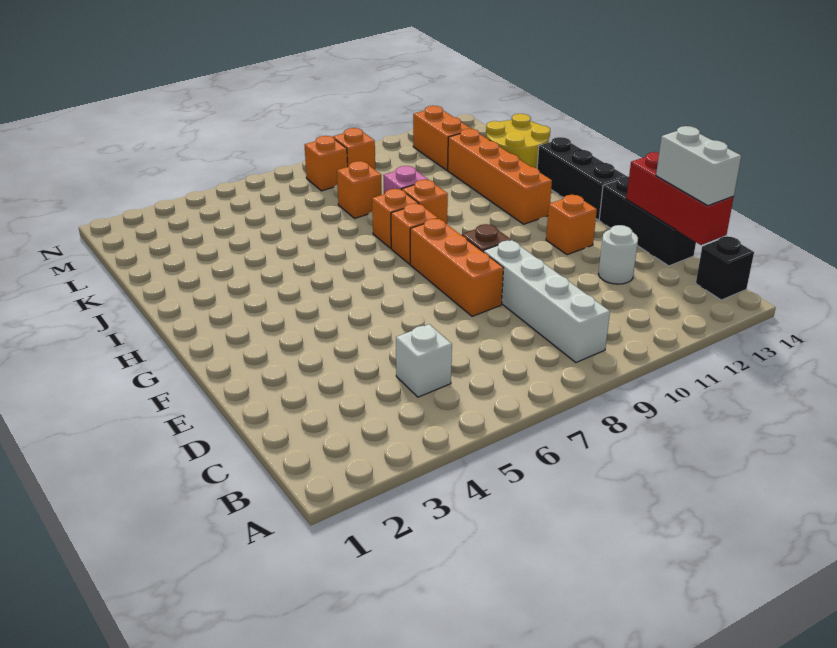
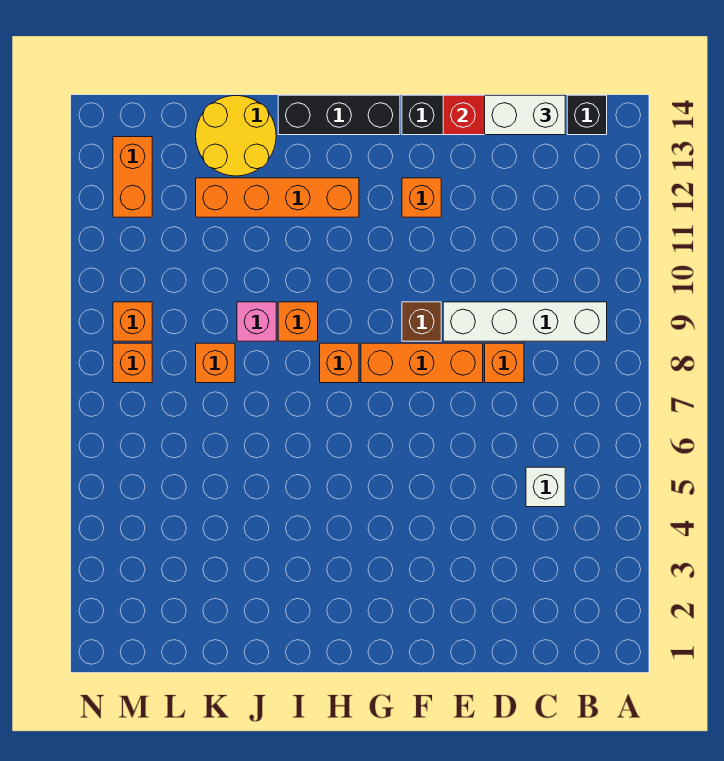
white round brick D12 level 1 -> none
orange brick I8 level 1 -> orange brick D8 level 1
orange brick L12:M12 level 1 -> orange brick M12:M13 level 1

